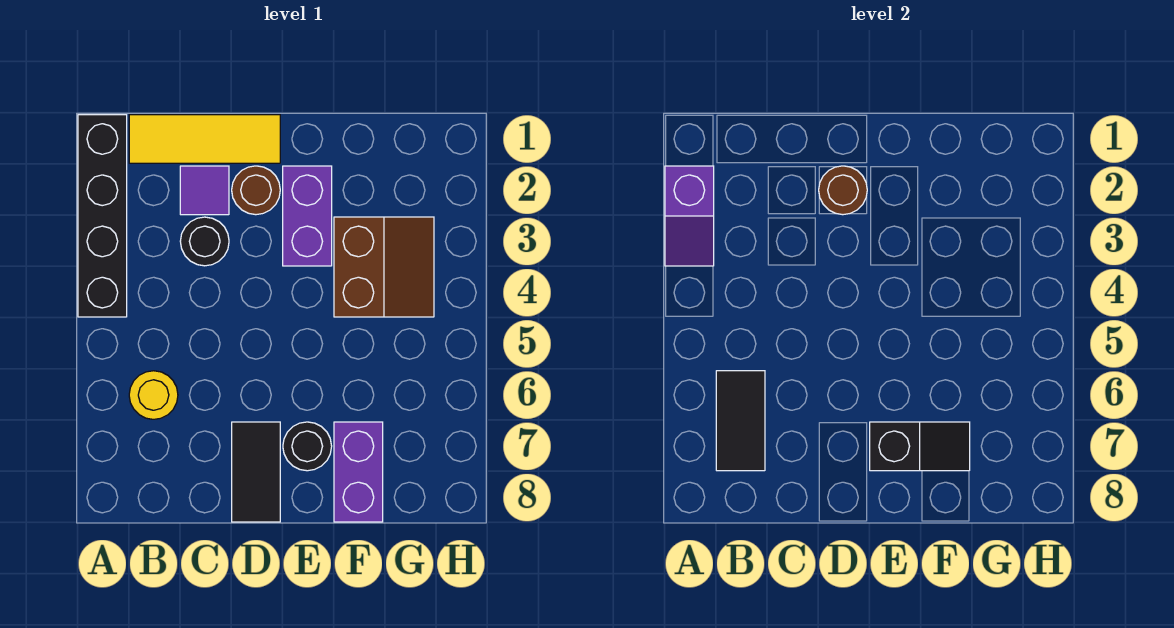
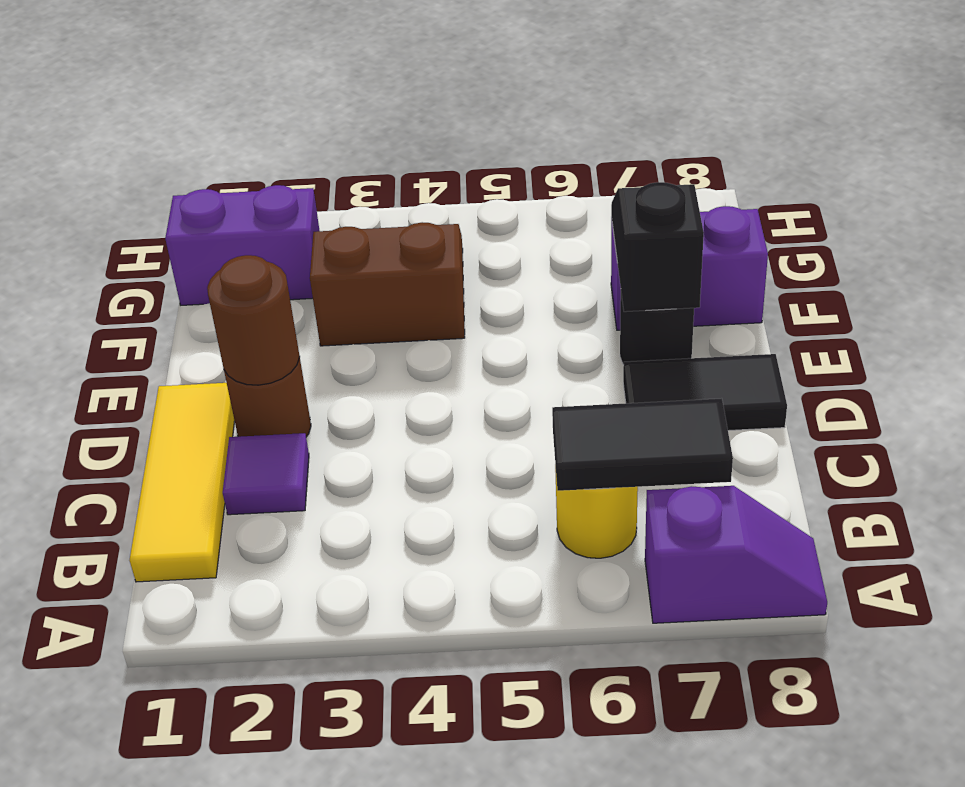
black brick A1:A4 level 1 -> none
purple slope A2:A3 level 2 top 2 -> purple slope A7:A8 level 1 top 7
black round brick C3 level 1 -> none
purple brick E2:E3 level 1 -> purple brick G1:G2 level 1

